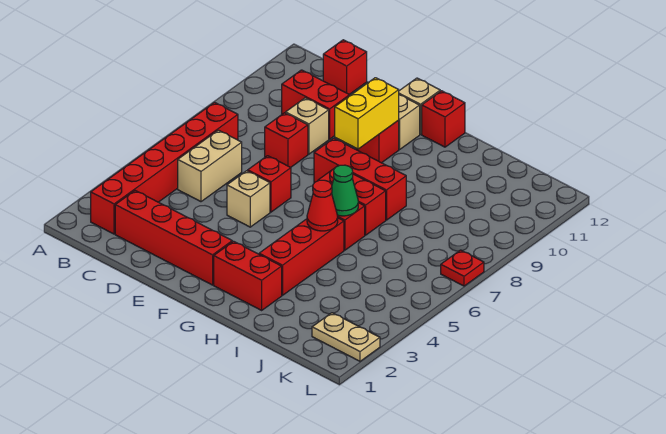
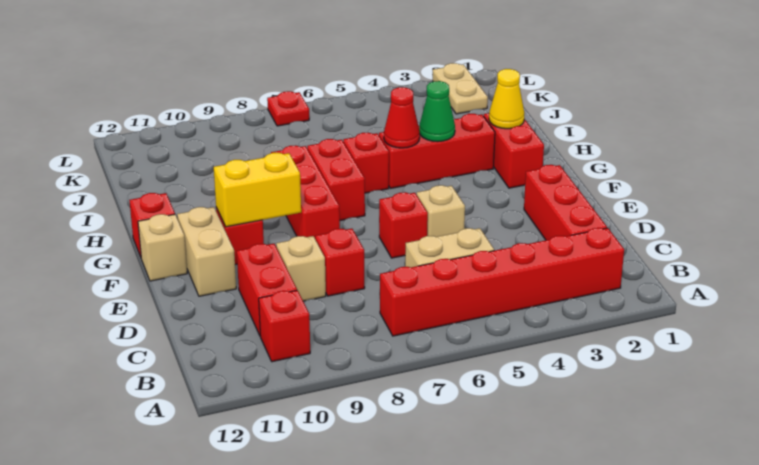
red brick C2:F2 level 1 -> red brick C2:E2 level 1
red brick C12 level 1 -> red brick B10 level 1
none -> yellow cone H2 level 2
green cone H6 level 2 -> green cone H4 level 2

